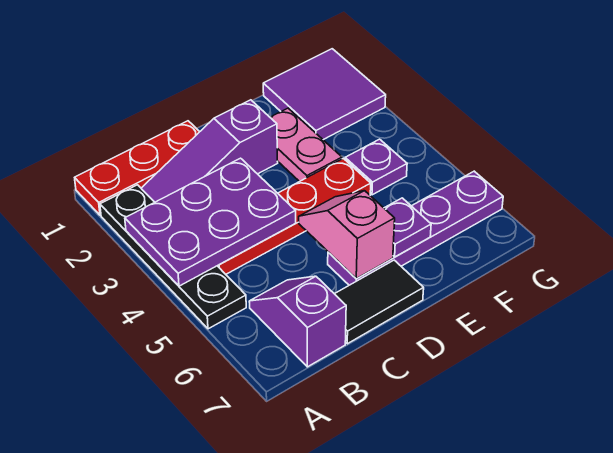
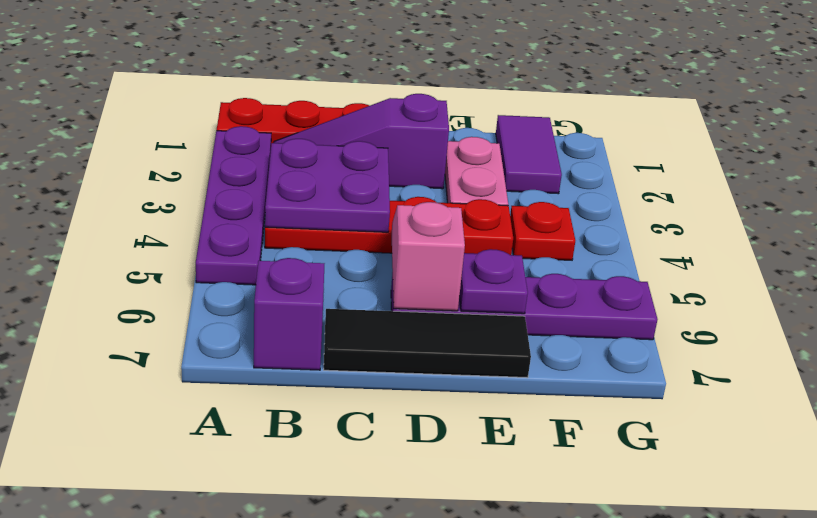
black plate A2:A5 level 1 -> purple plate A2:A5 level 1
purple plate A3:C4 level 2 -> purple plate B3:C4 level 2
black tile C7:D7 level 1 -> black tile C7:E7 level 1
purple tile F1:G2 level 1 -> purple tile F1:F2 level 1
purple plate F4 level 1 -> red plate F4 level 1

